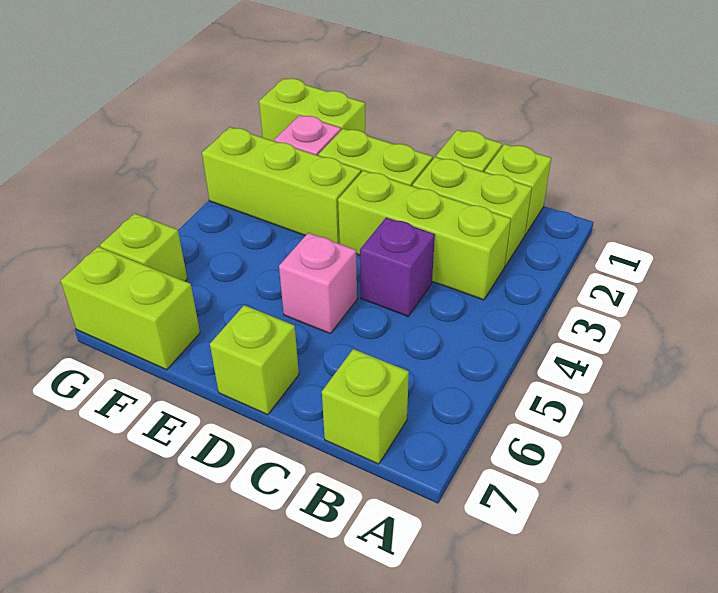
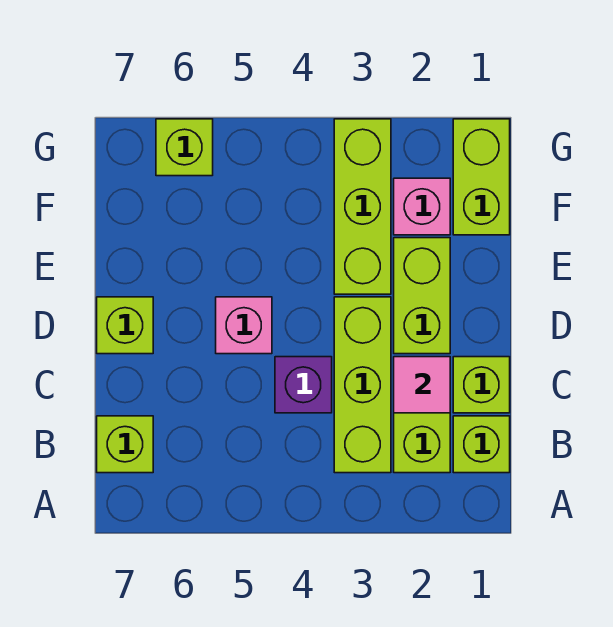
none -> pink tile C2 level 2
lime brick F7:G7 level 1 -> none

